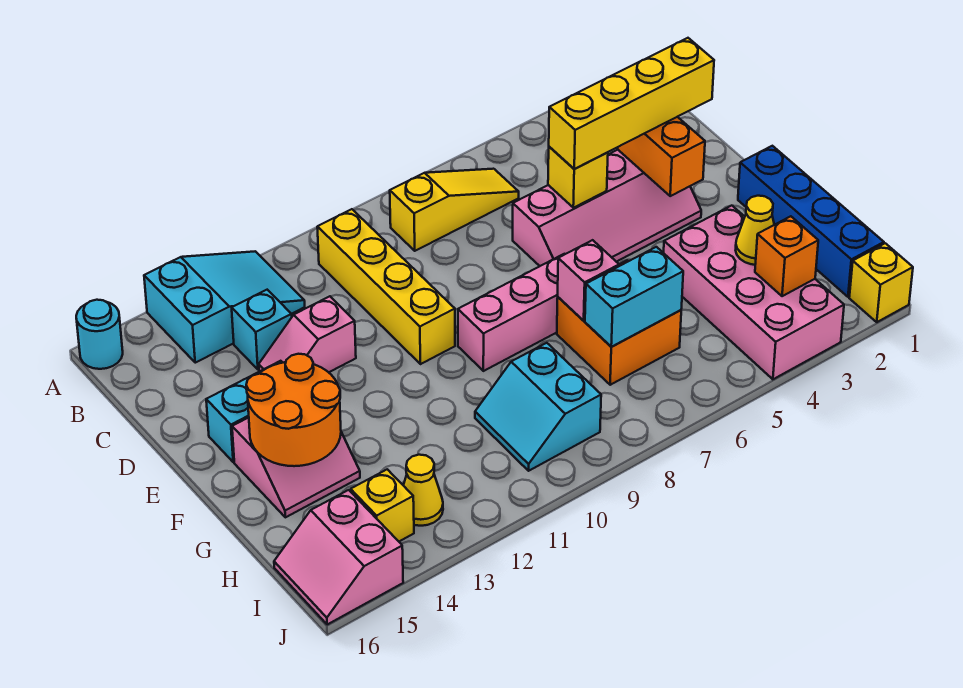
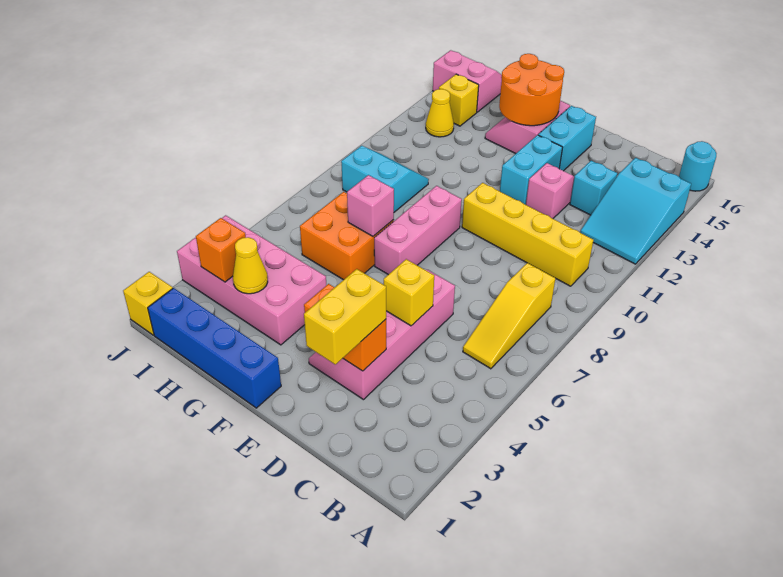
yellow brick D2:D5 level 3 -> yellow brick D2:D3 level 3
cyan brick H6:H7 level 2 -> cyan brick E12:E13 level 1

